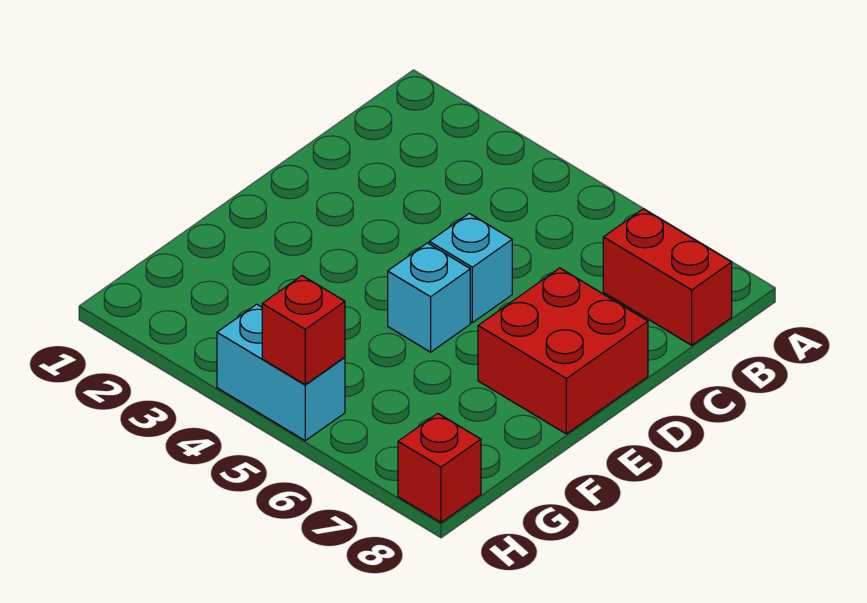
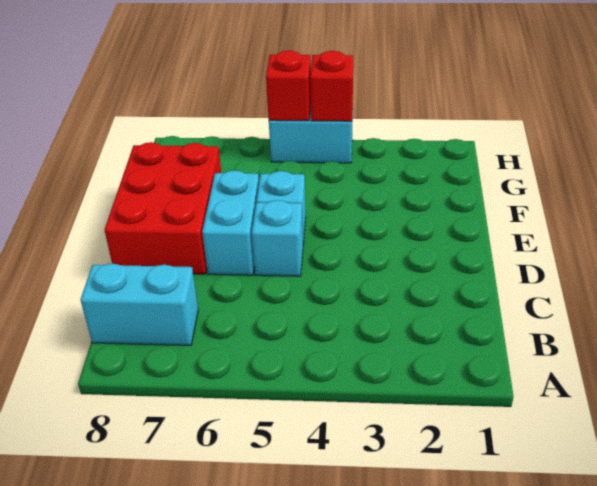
red brick B7:B8 level 1 -> cyan brick B7:B8 level 1
none -> cyan brick D6:E6 level 1
red brick D7:E8 level 1 -> red brick D7:F8 level 1
red brick H8 level 1 -> red brick H4 level 2

